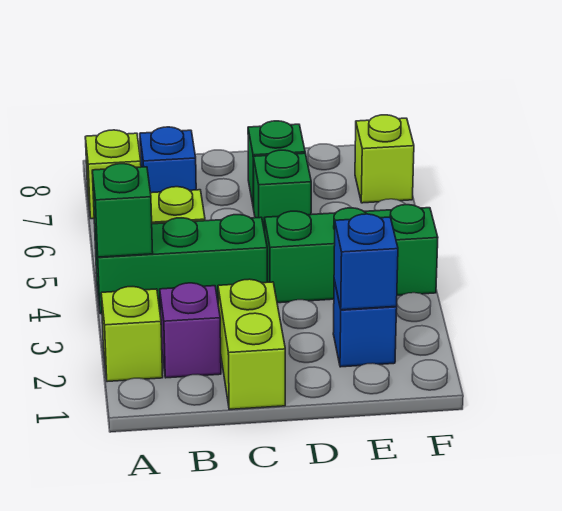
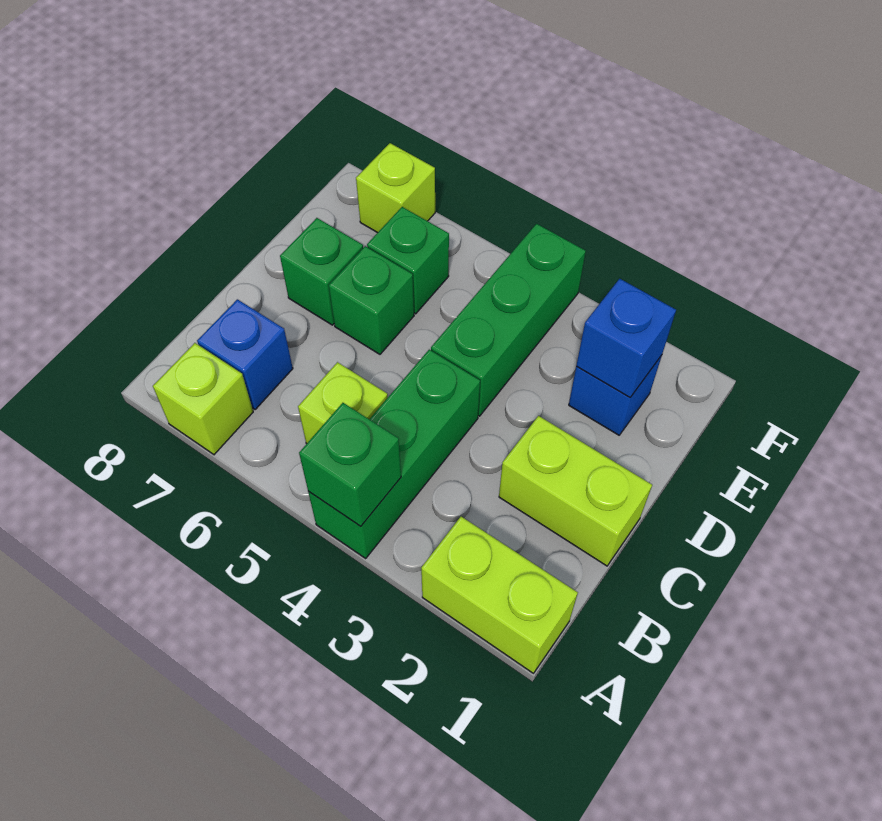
lime brick A2 level 1 -> lime brick A1:A2 level 1
purple brick B2 level 1 -> none
none -> green brick E6 level 1

